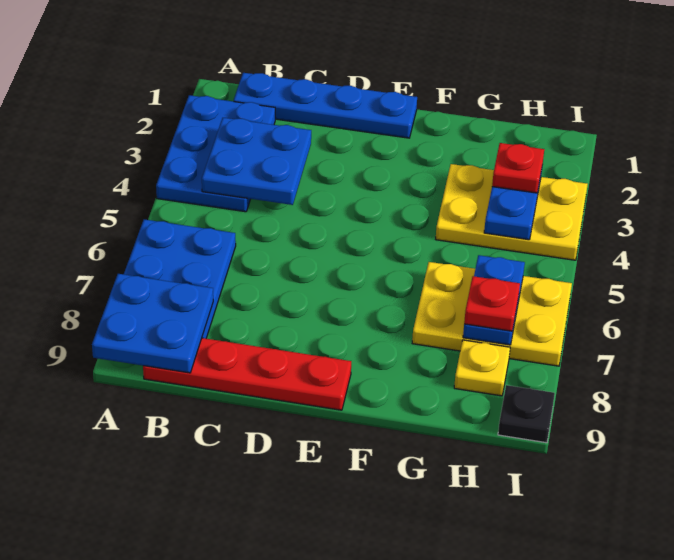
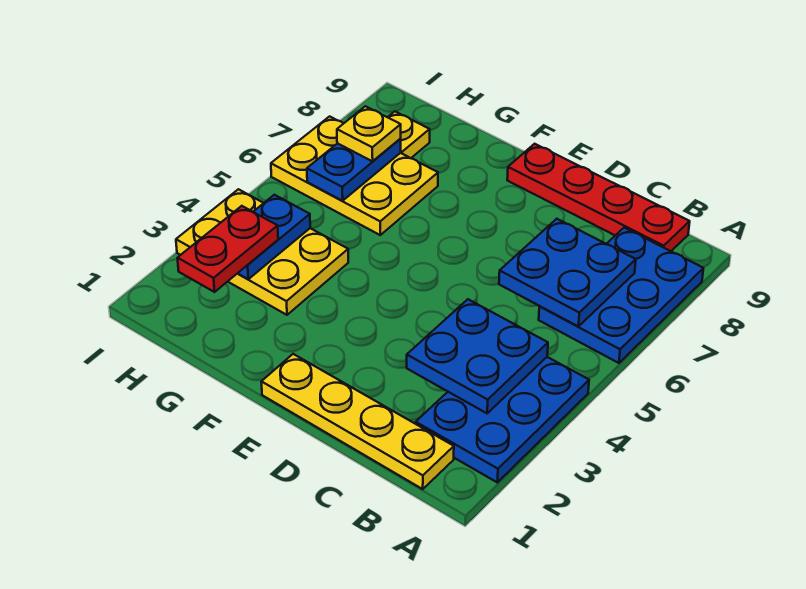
blue plate A8:B9 level 2 -> blue plate B6:C7 level 2
blue plate B1:E1 level 1 -> yellow plate B1:E1 level 1
red plate H3 level 3 -> red plate H2:H3 level 3
red plate H7 level 3 -> yellow plate H7 level 3
black plate I9 level 1 -> none

